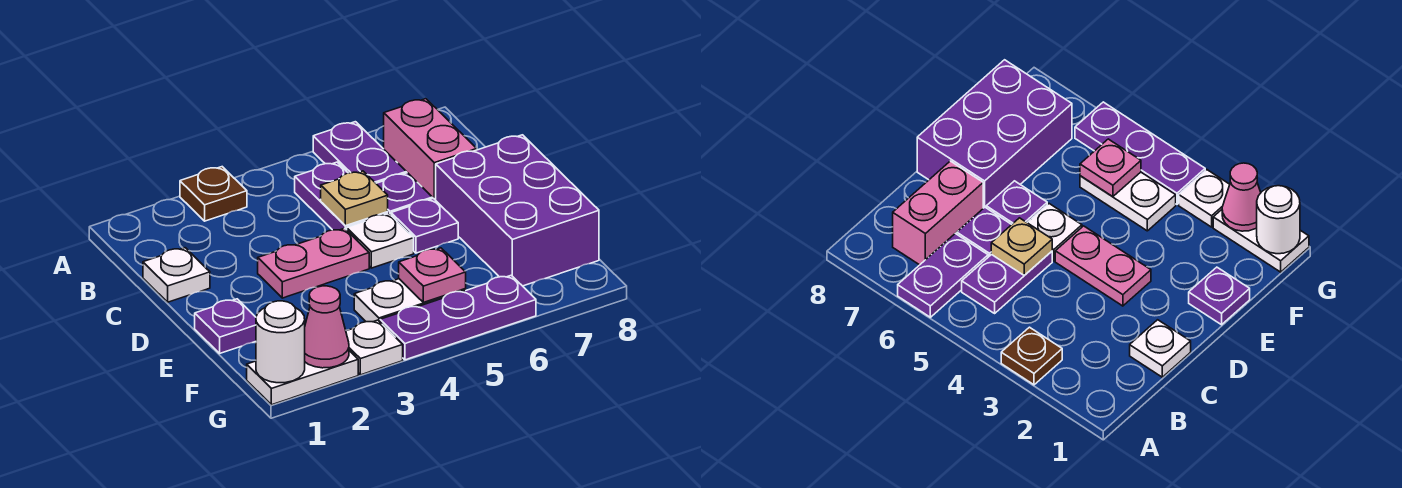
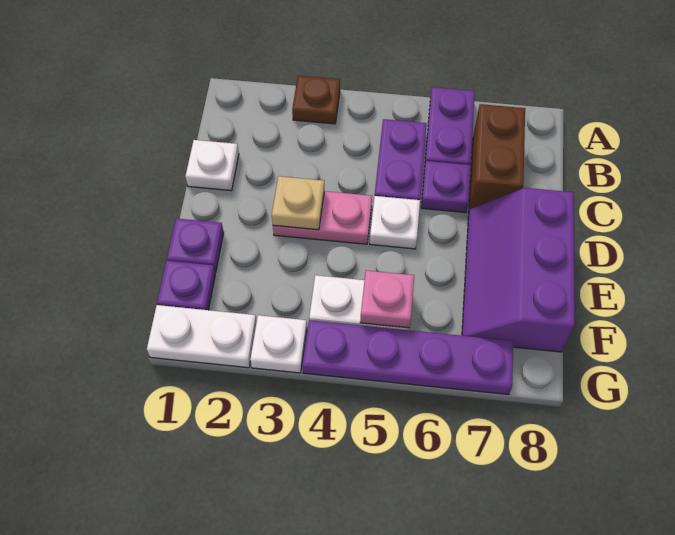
pink brick B7:C7 level 1 -> brown brick B7:C7 level 1
tan plate C5 level 2 -> tan plate D3 level 2
purple plate D6 level 1 -> purple plate F1 level 1
purple brick D7:F8 level 1 -> purple slope D7:F8 level 1 top 8
white round brick G1 level 2 -> none
pink cone G2 level 2 -> none
purple plate G4:G6 level 1 -> purple plate G4:G7 level 1

